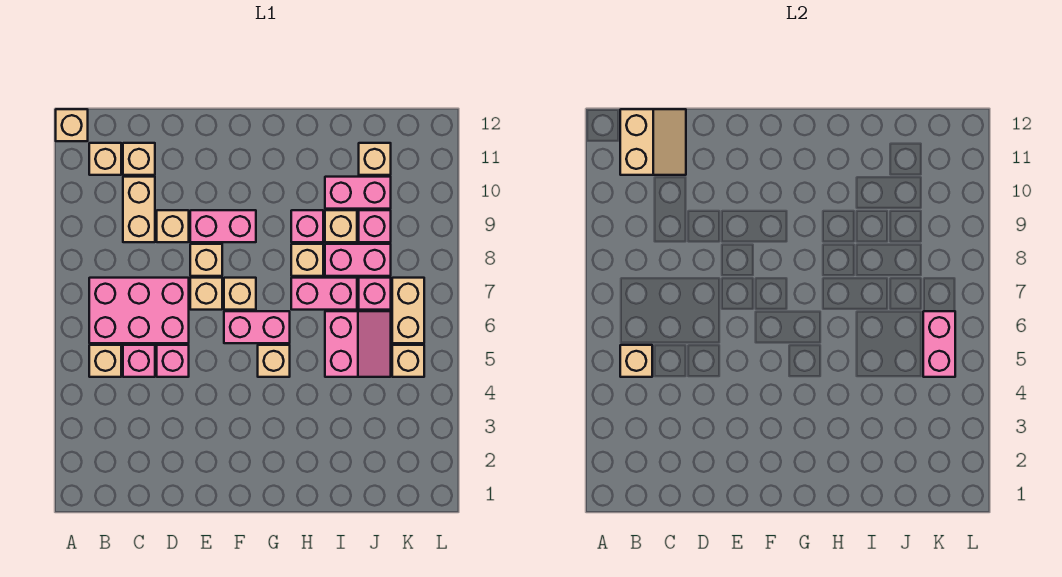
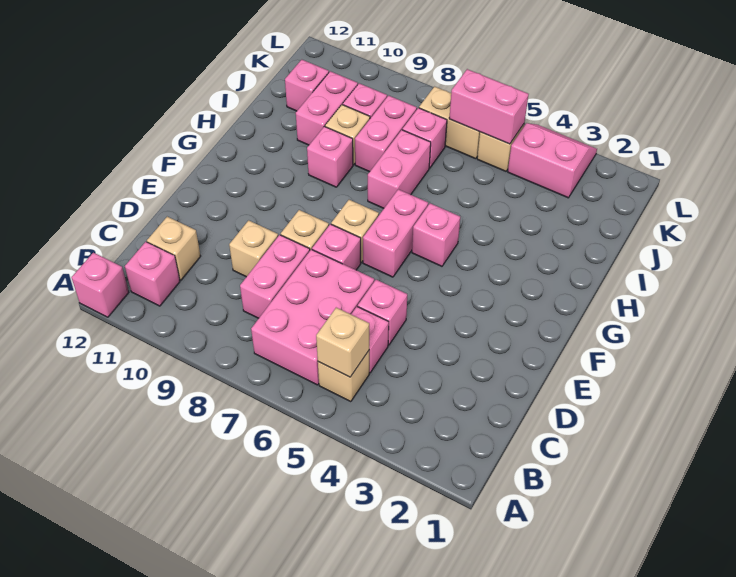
tan brick A12 level 1 -> pink brick A12 level 1
tan brick B11 level 1 -> pink brick B11 level 1
tan slope B11:C12 level 2 top B -> none
tan brick C9:C10 level 1 -> none
tan brick E7 level 1 -> pink brick E7 level 1
pink brick E9:F9 level 1 -> pink brick C8:D8 level 1
tan brick G5 level 1 -> pink brick G5 level 1
tan brick H8 level 1 -> none
pink slope I5:J6 level 1 top I -> pink slope K3:L4 level 1 top K
tan brick J11 level 1 -> pink brick J11 level 1

